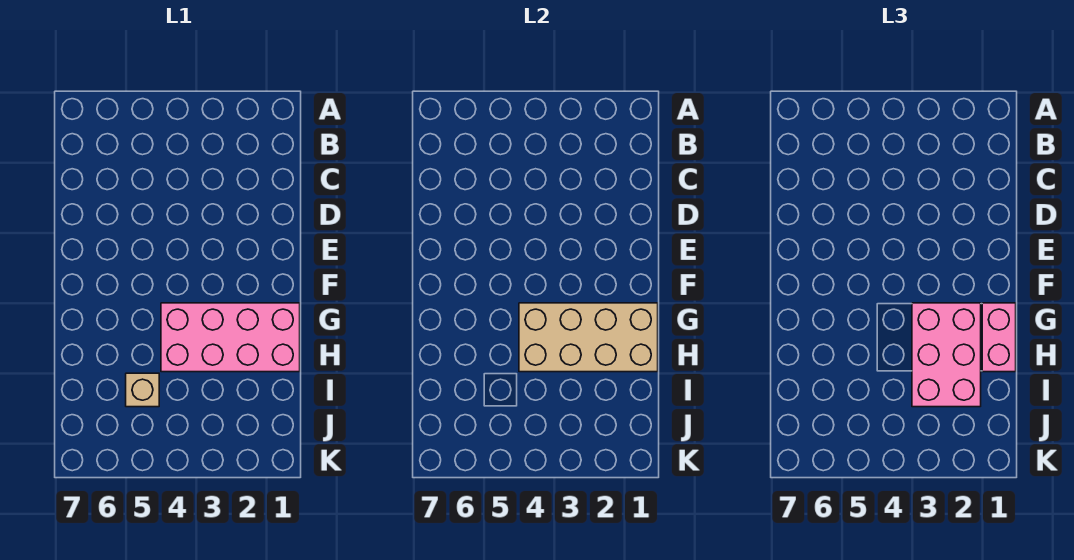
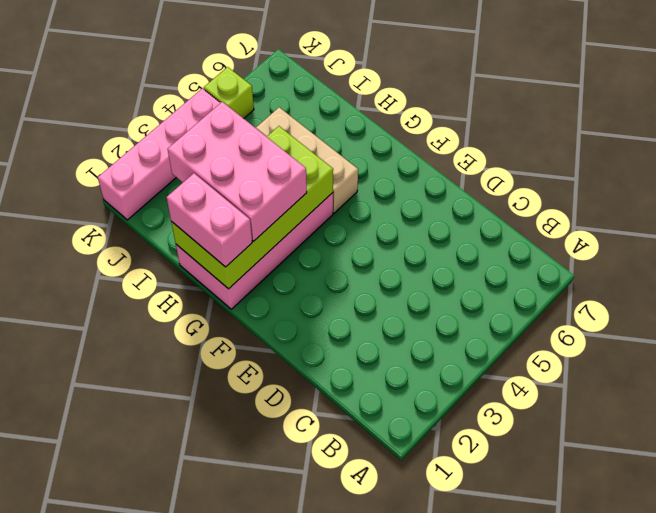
tan brick G1:H4 level 2 -> lime brick G1:H4 level 2
tan brick I5 level 1 -> tan brick G5:I5 level 1
none -> pink brick K1:K4 level 1
none -> lime brick K5 level 1

